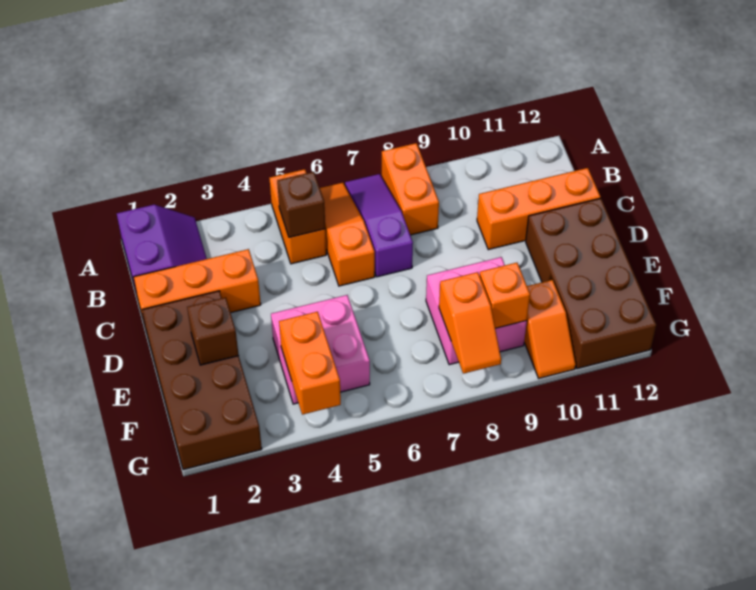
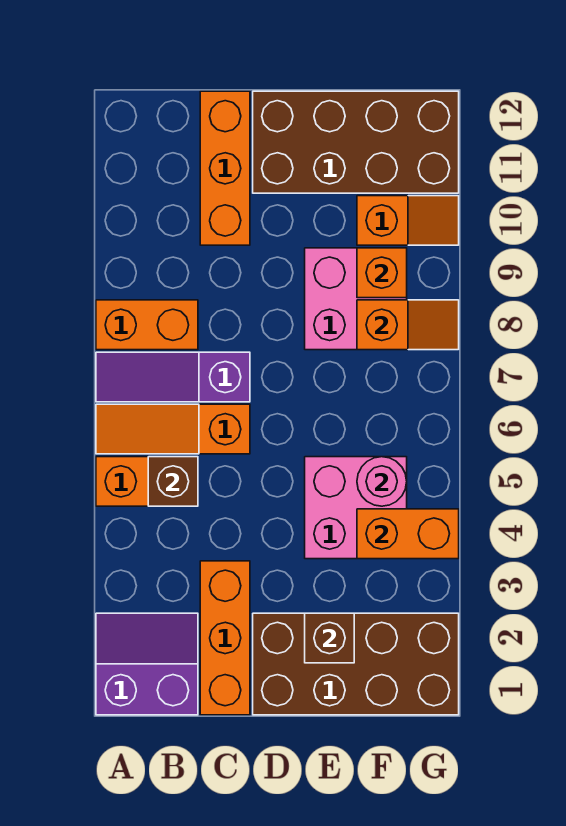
none -> pink round brick F5 level 2

